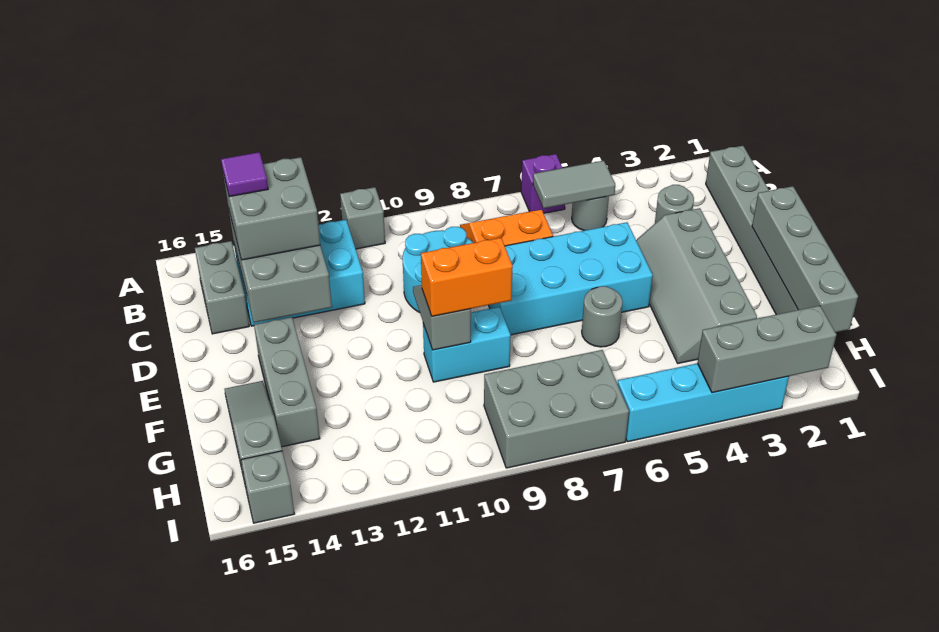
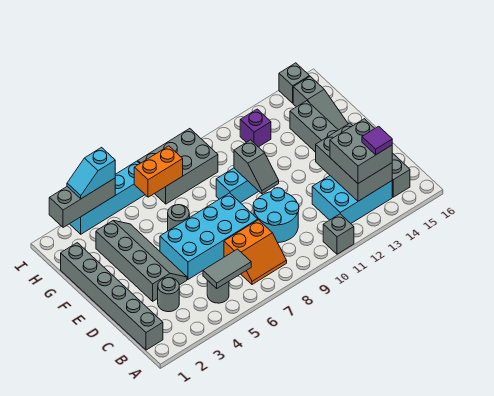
purple brick A6 level 1 -> purple brick H12 level 1
grey brick E1:H1 level 2 -> none
orange brick F9:F10 level 3 -> orange brick H6:H7 level 2
none -> cyan slope I3:I4 level 3 top 4

